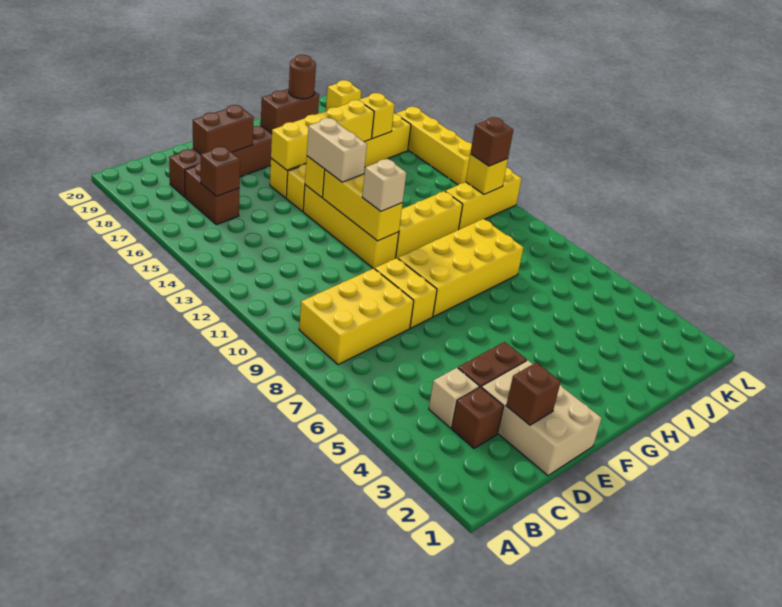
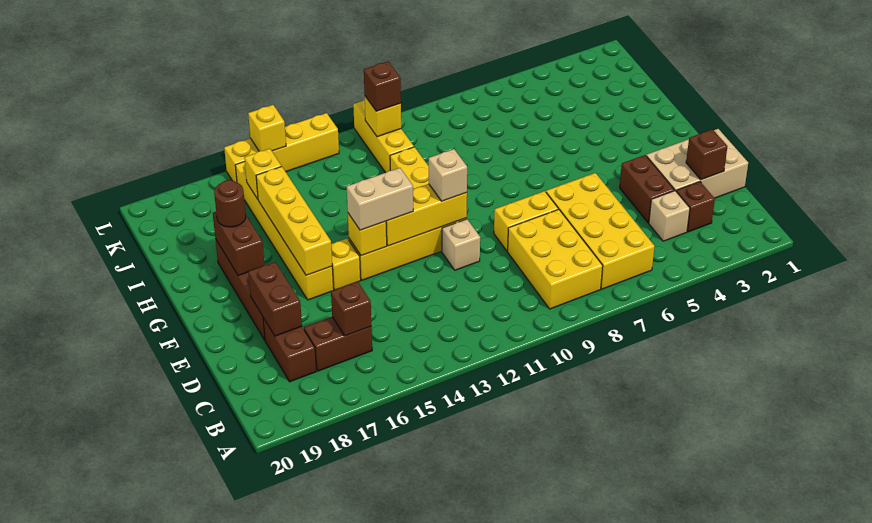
none -> tan brick E11 level 1
yellow brick F8:I9 level 1 -> yellow brick B6:E7 level 1
yellow brick K19 level 1 -> yellow brick L15 level 2

